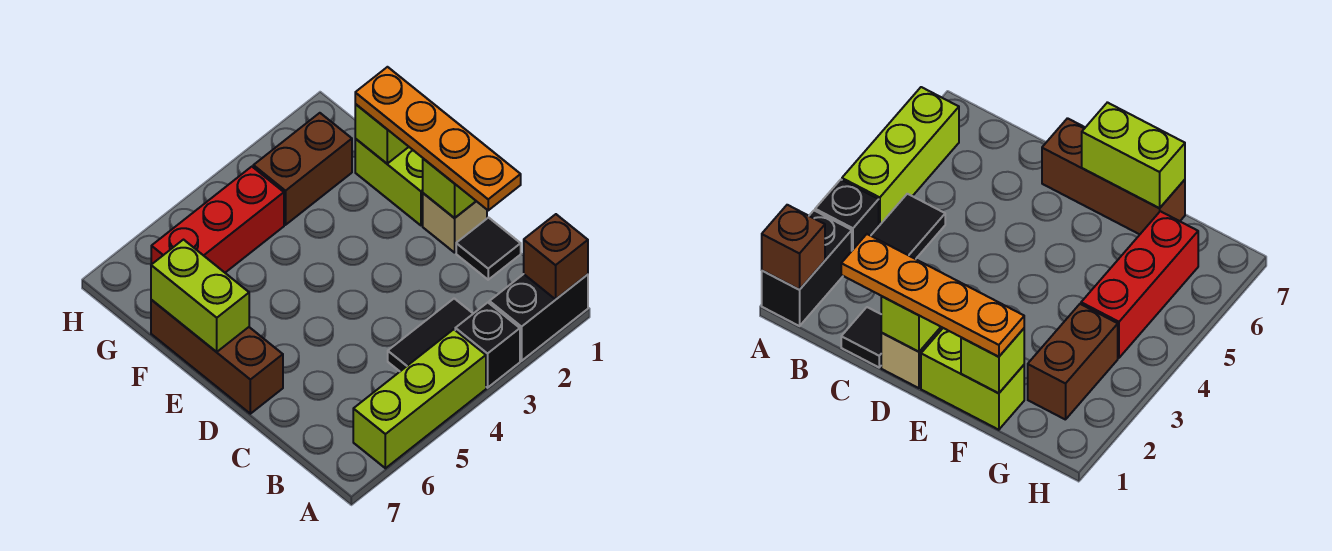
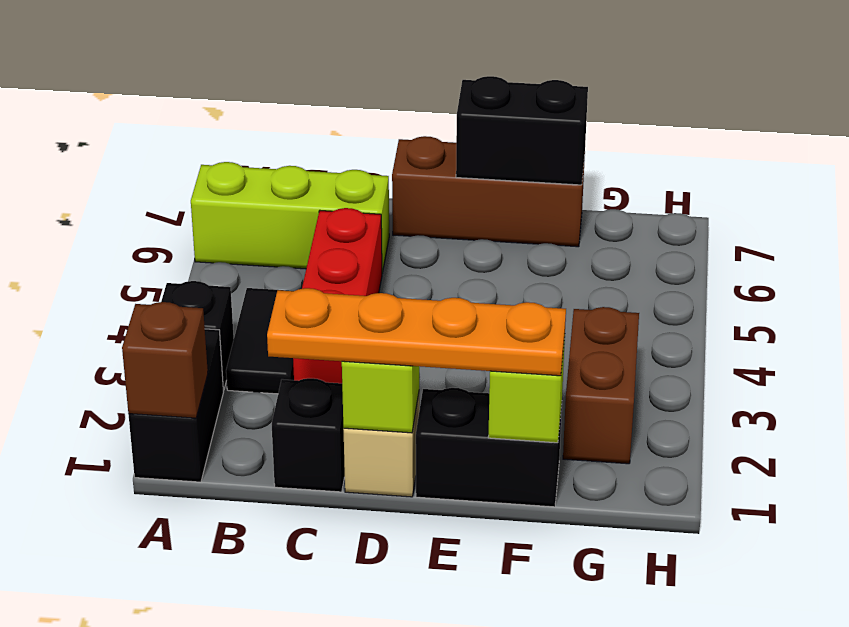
lime brick A4:A6 level 1 -> lime brick A6:C6 level 1
black tile C1 level 1 -> black brick C1 level 1
lime brick E1:F1 level 1 -> black brick E1:F1 level 1
lime brick E7:F7 level 2 -> black brick E7:F7 level 2
red brick G4:G6 level 1 -> red brick C3:C5 level 1

